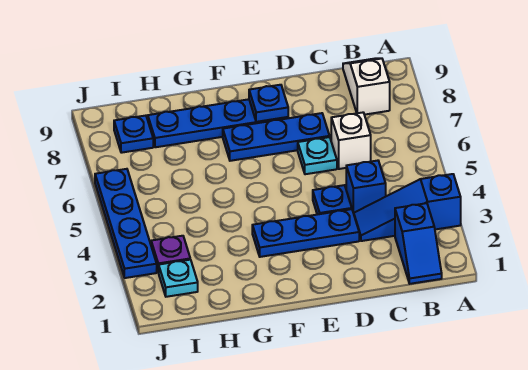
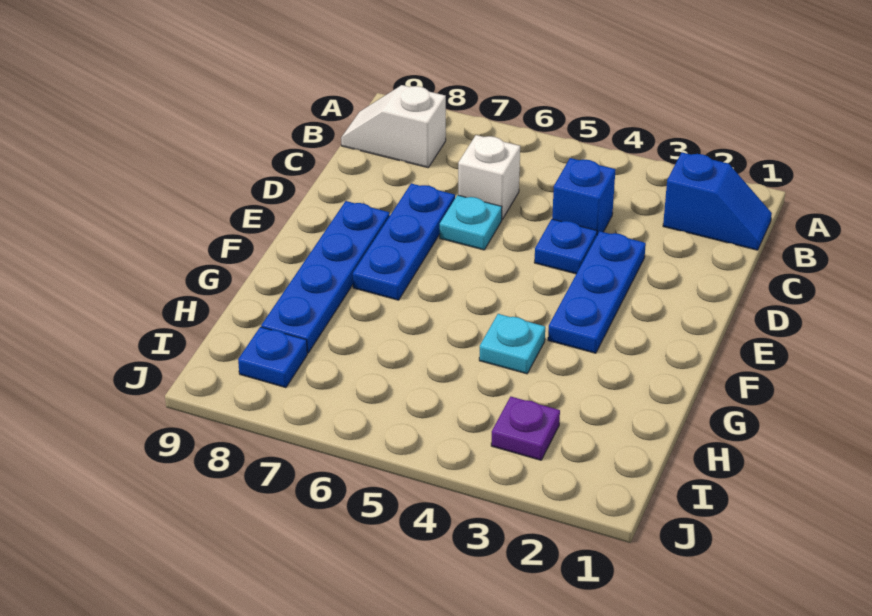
blue slope A3:C3 level 1 top A -> none
blue plate E8 level 2 -> none
cyan plate I2 level 1 -> cyan plate G4 level 1
blue plate J3:J6 level 1 -> none

